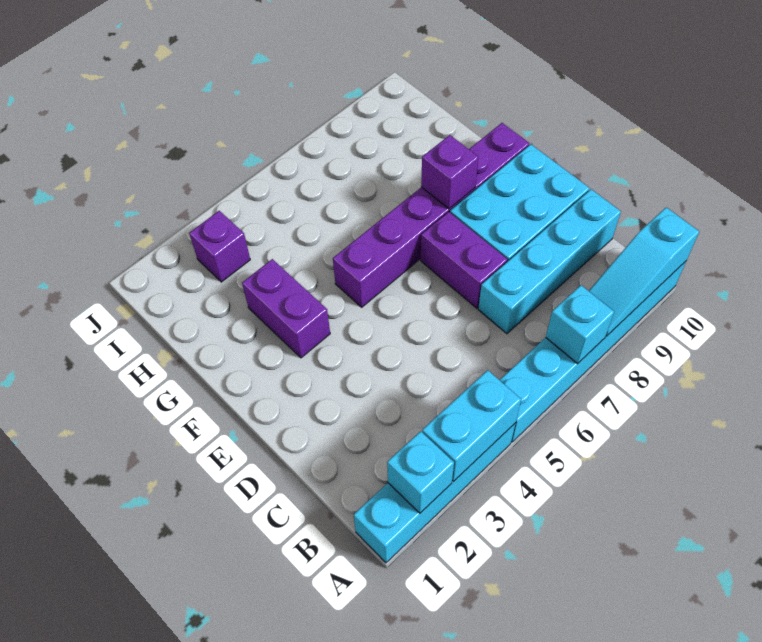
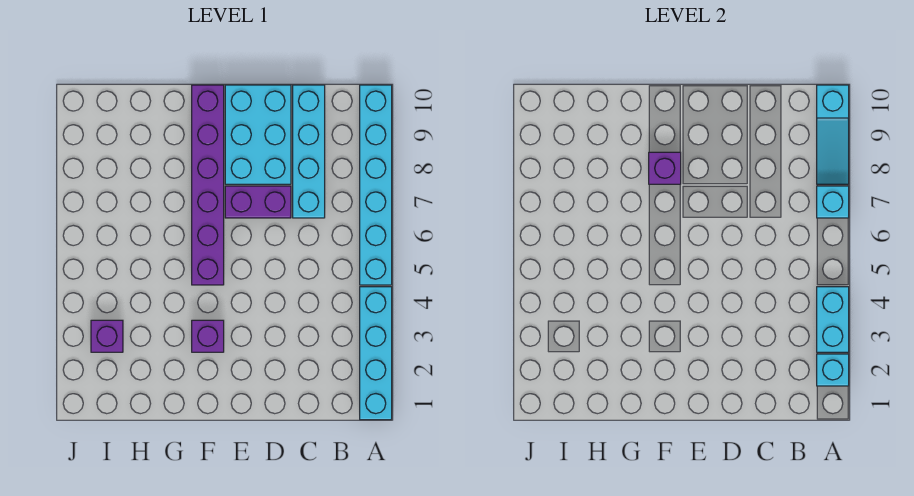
purple brick F3:G3 level 1 -> purple brick F3 level 1

